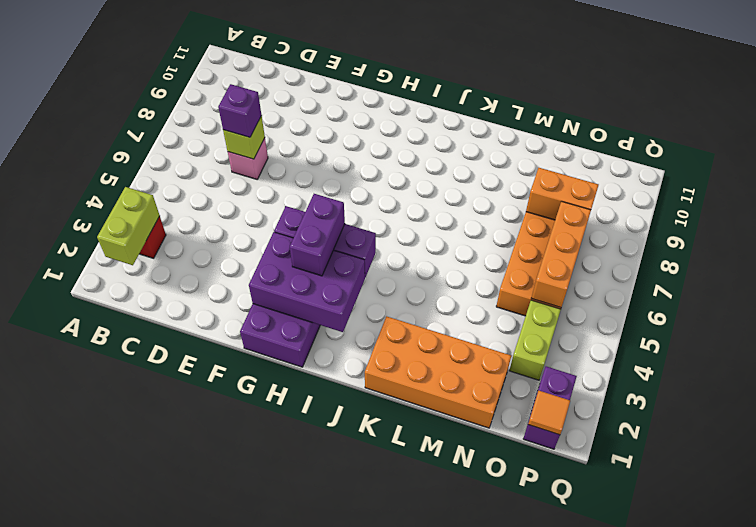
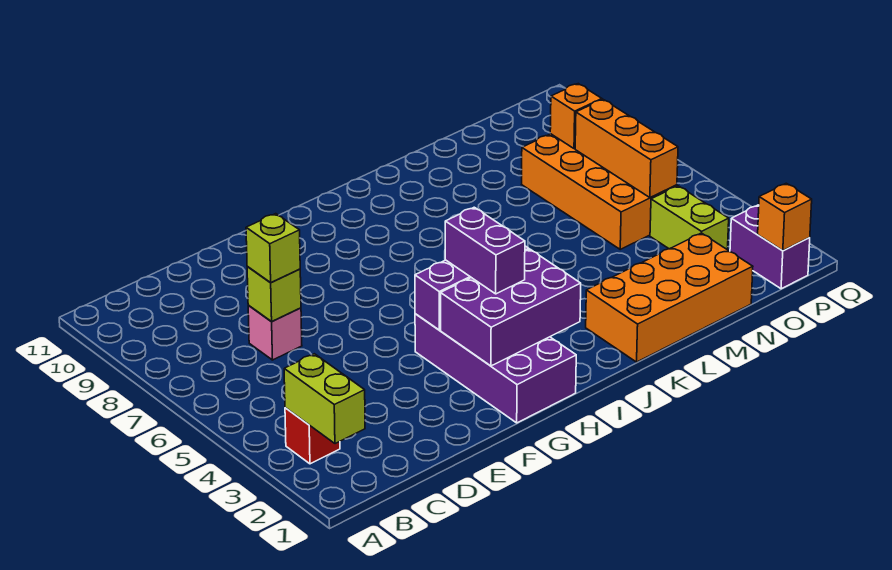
purple brick D7 level 3 -> lime brick D7 level 3
orange brick N8:O8 level 2 -> orange brick O8 level 2
orange tile P1 level 2 -> orange brick P1 level 2

